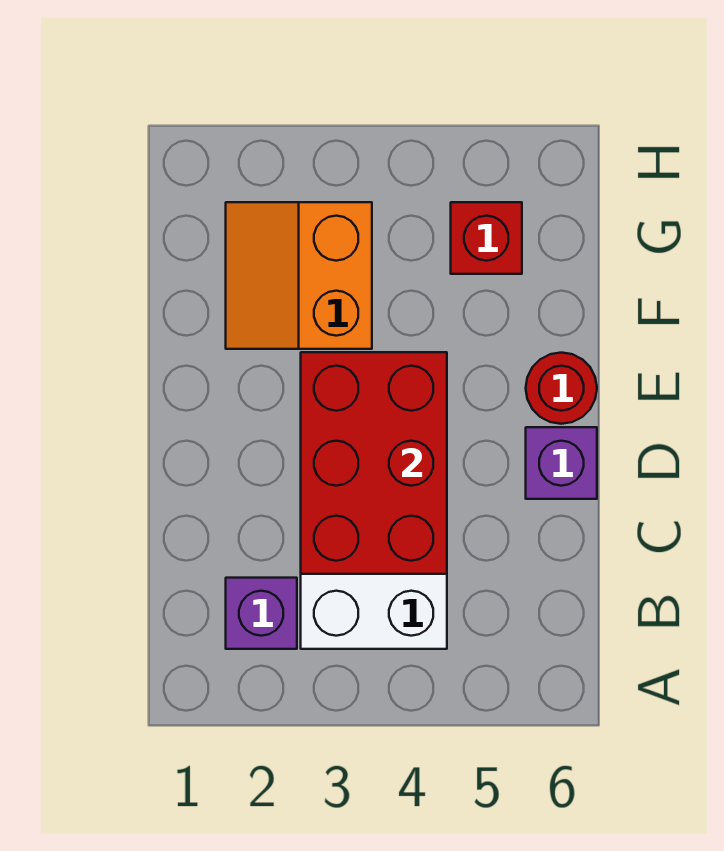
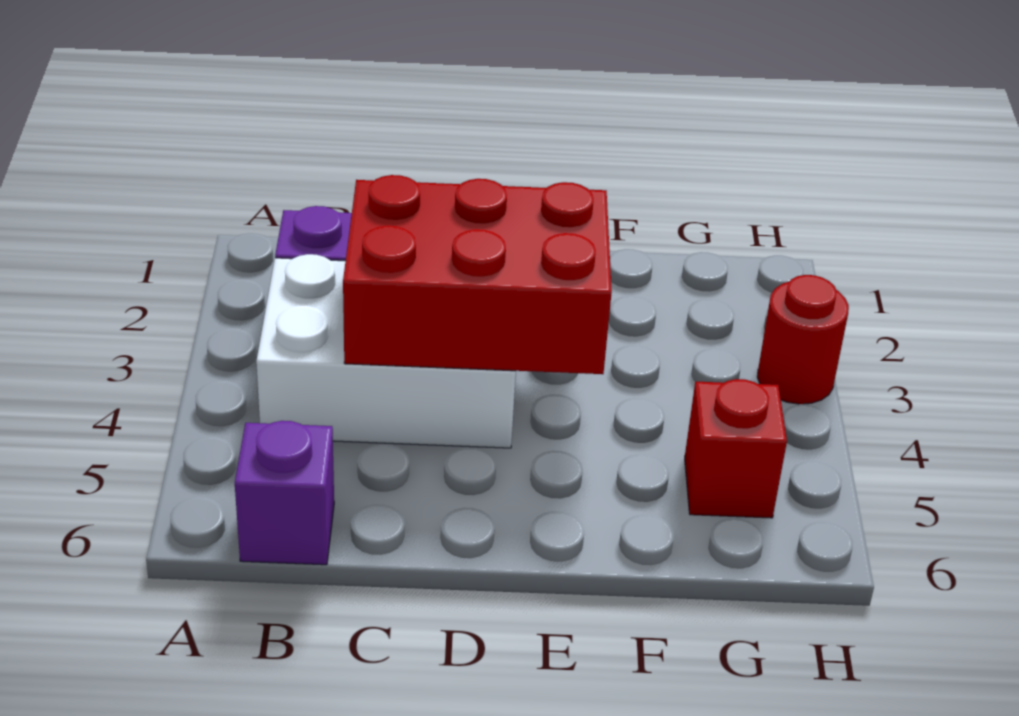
purple brick D6 level 1 -> purple brick B6 level 1
red round brick E6 level 1 -> red round brick H3 level 1
orange slope F2:G3 level 1 top 3 -> none

